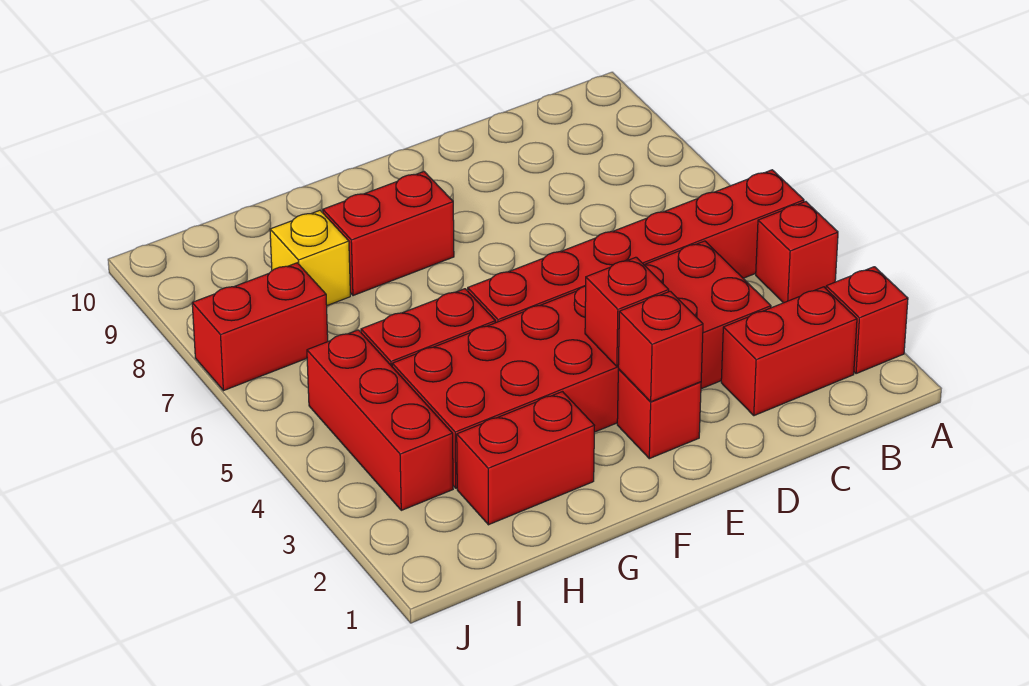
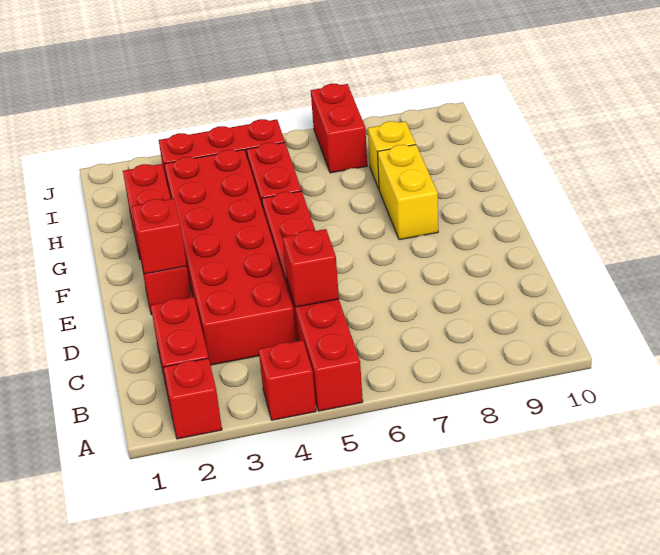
red brick E3 level 2 -> red brick C5 level 2
red brick F8:G8 level 1 -> yellow brick F8:G8 level 1

